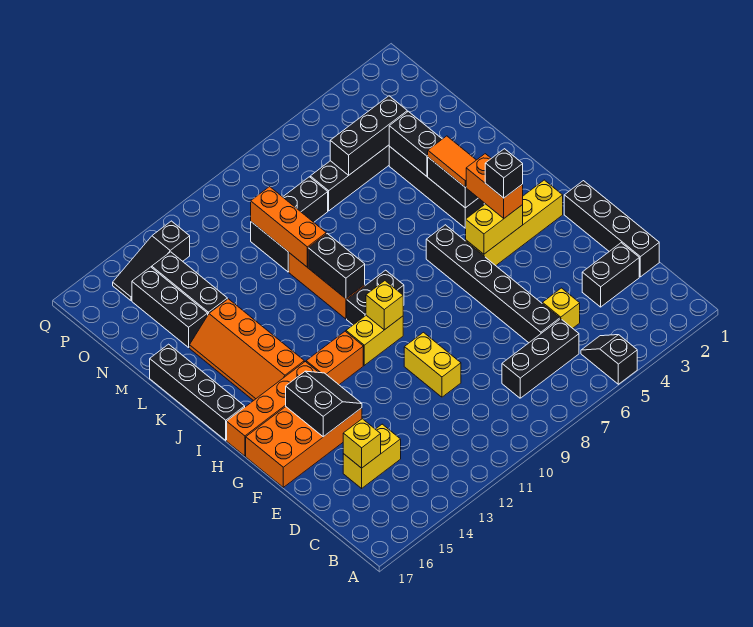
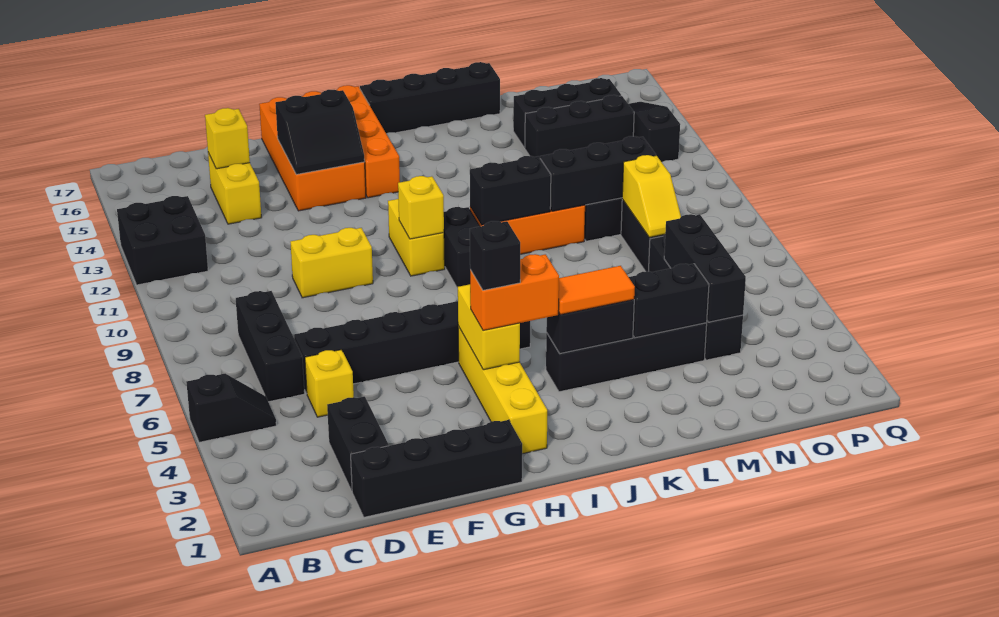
none -> black brick A12:B13 level 1
orange brick H12:H13 level 1 -> none
orange slope I14:L15 level 1 top 14 -> none
orange brick L10:N10 level 2 -> black brick L10:N10 level 2
none -> yellow slope N8:N9 level 2 top 9

